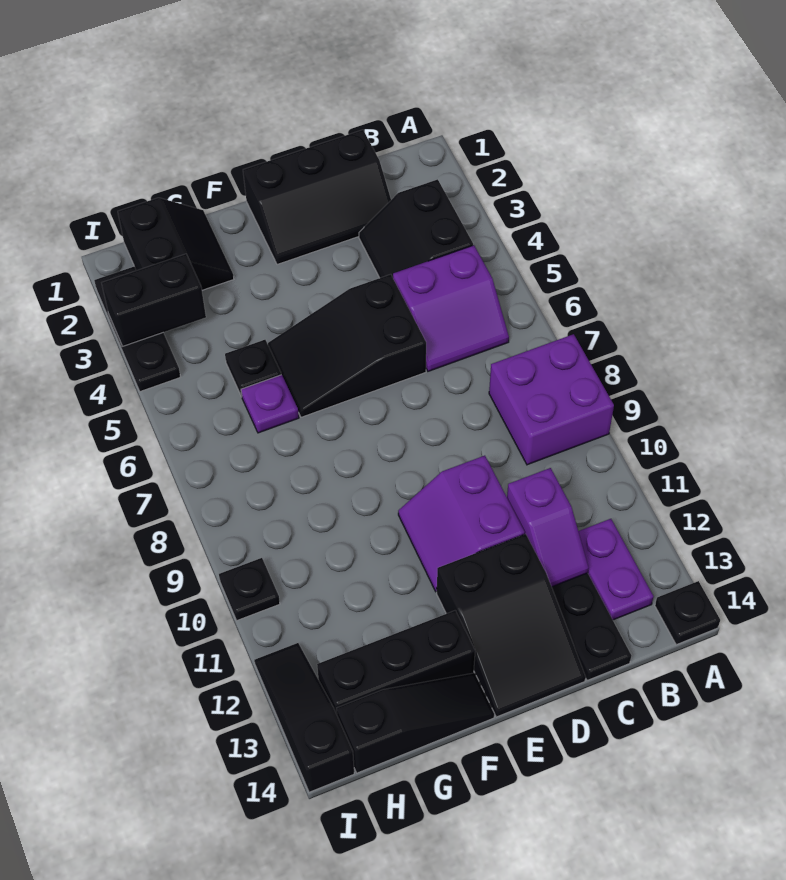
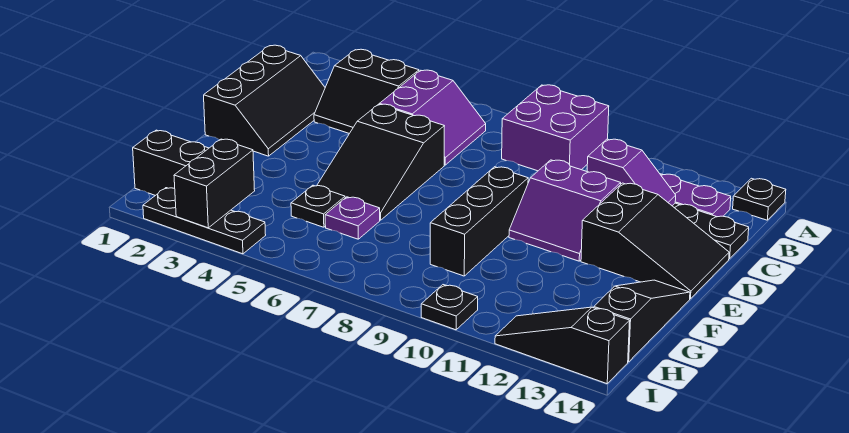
black brick F13:H13 level 1 -> black brick E9:G9 level 1

